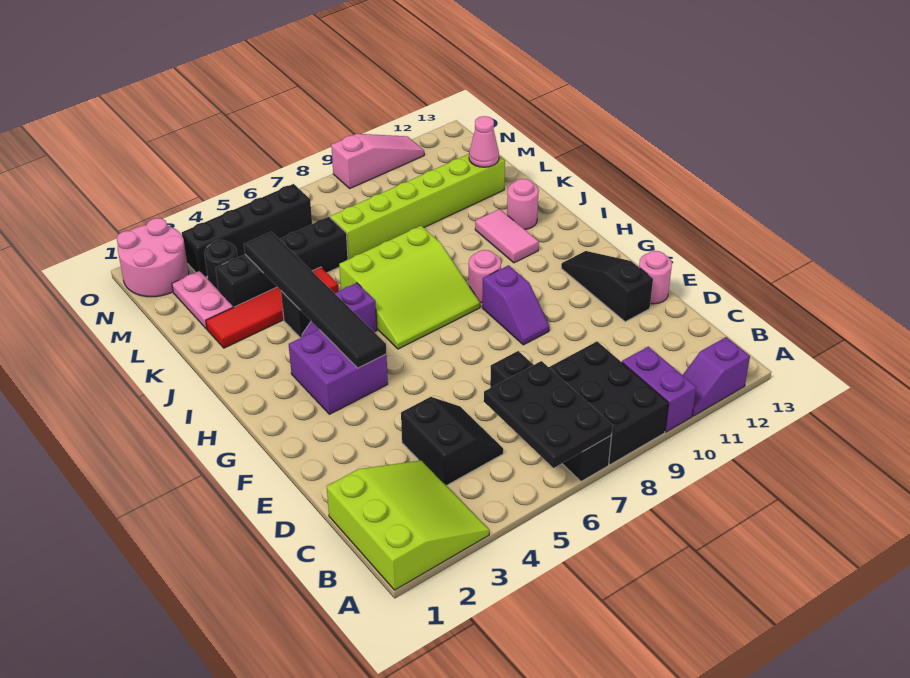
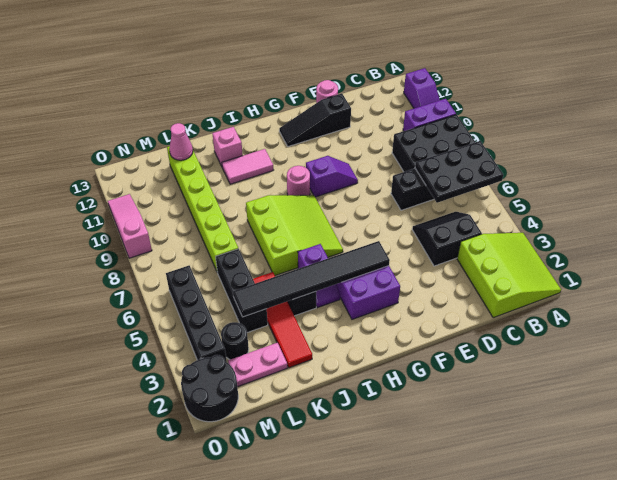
lime slope A1:C3 level 1 top 1 -> lime slope A1:C3 level 1 top C
pink round brick J12 level 1 -> pink brick J12 level 1
black brick L3:L6 level 1 -> black brick L4:L6 level 1
pink round brick N1:O2 level 1 -> black round brick N1:O2 level 1

